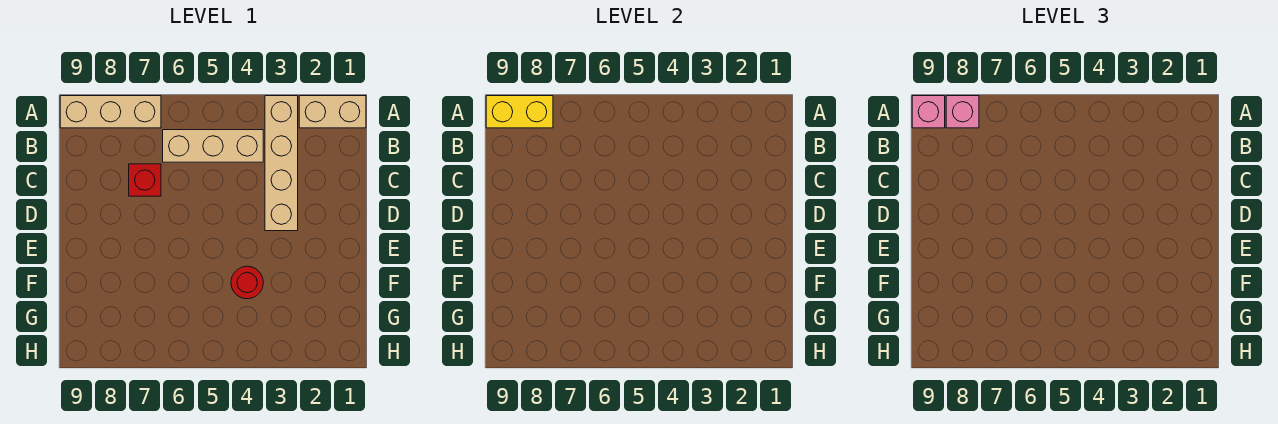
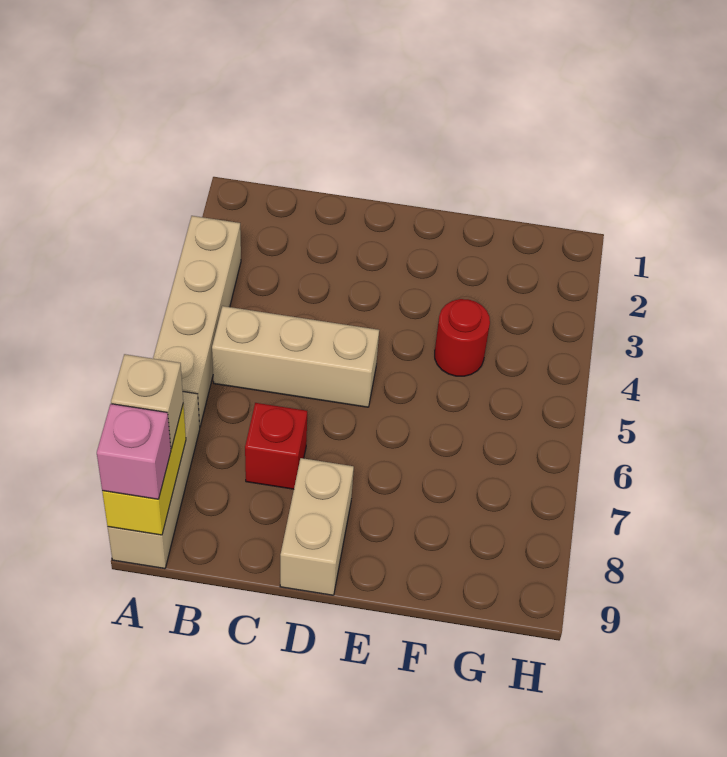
tan brick A1:A2 level 1 -> tan brick D8:D9 level 1
tan brick A3:D3 level 1 -> tan brick A3:A6 level 1
pink brick A8 level 3 -> tan brick A8 level 3
tan brick B4:B6 level 1 -> tan brick B5:D5 level 1

